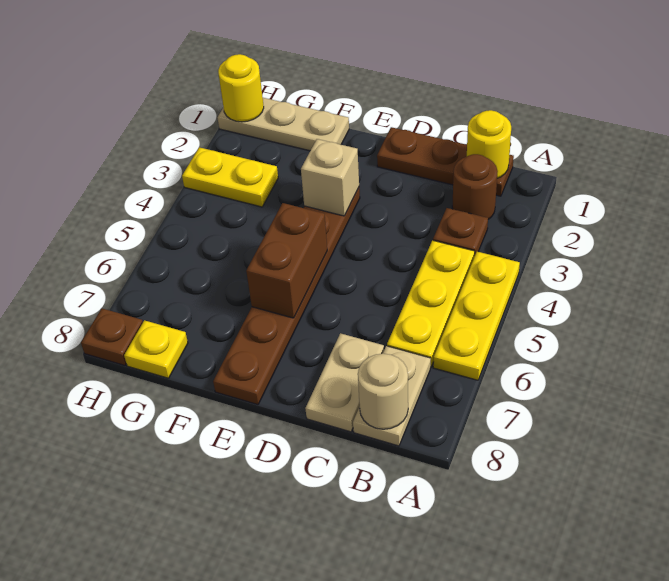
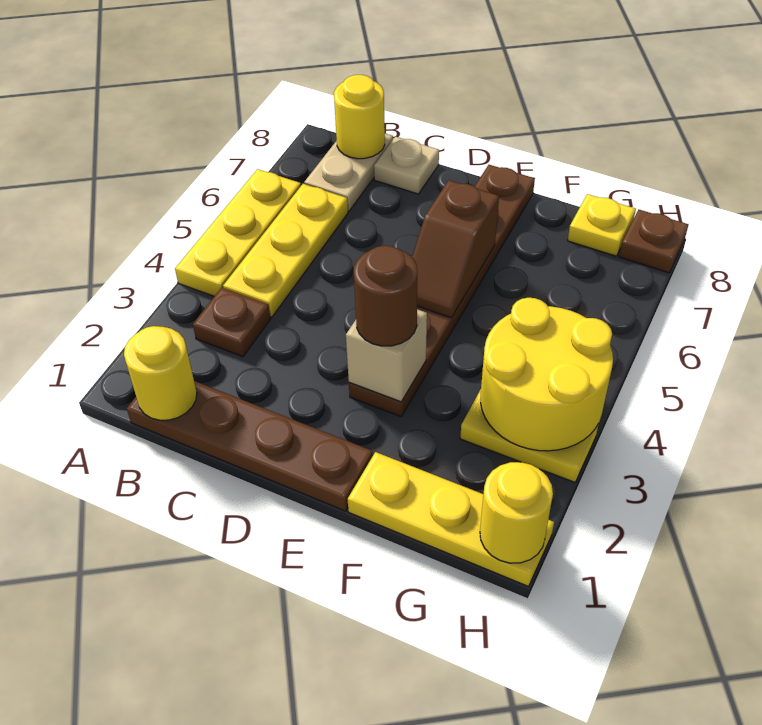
brown plate B1:D1 level 1 -> brown plate B1:E1 level 1
brown round brick B2 level 1 -> brown round brick E3 level 3
tan round brick B8 level 2 -> yellow round brick B8 level 2
tan plate C7:C8 level 1 -> tan plate C8 level 1
brown brick E5:E6 level 2 -> brown slope E5:E6 level 2 top 6
tan plate F1:H1 level 1 -> yellow plate F1:H1 level 1
none -> yellow round brick G3:H4 level 2

